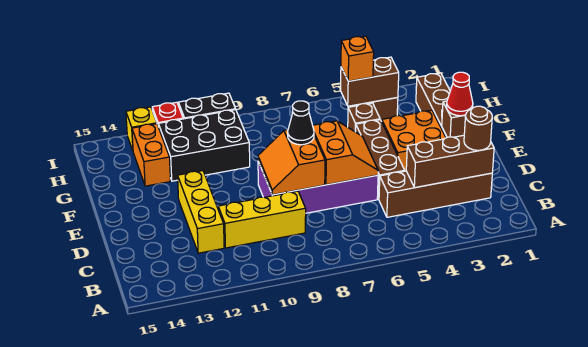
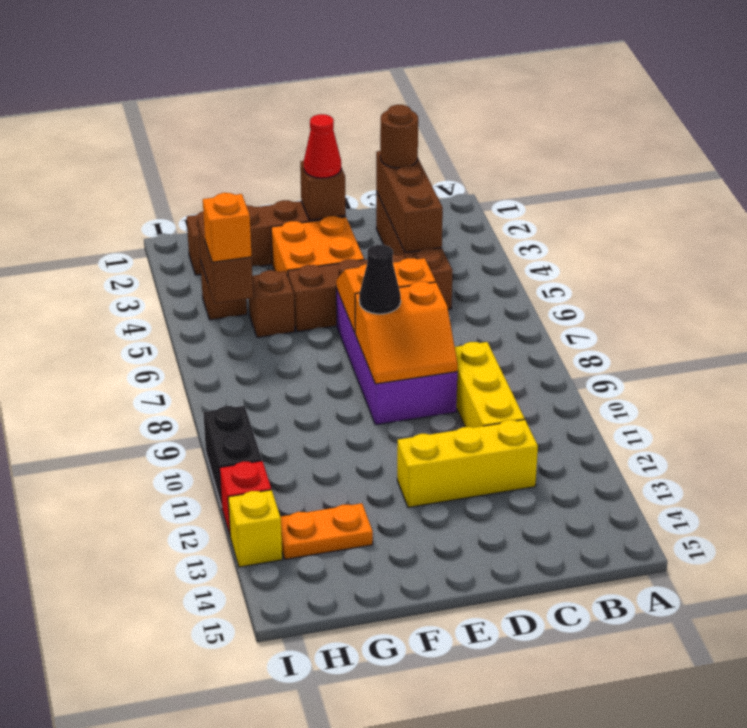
black brick G10:H12 level 1 -> none
orange brick G13:H13 level 1 -> orange plate G13:H13 level 1

